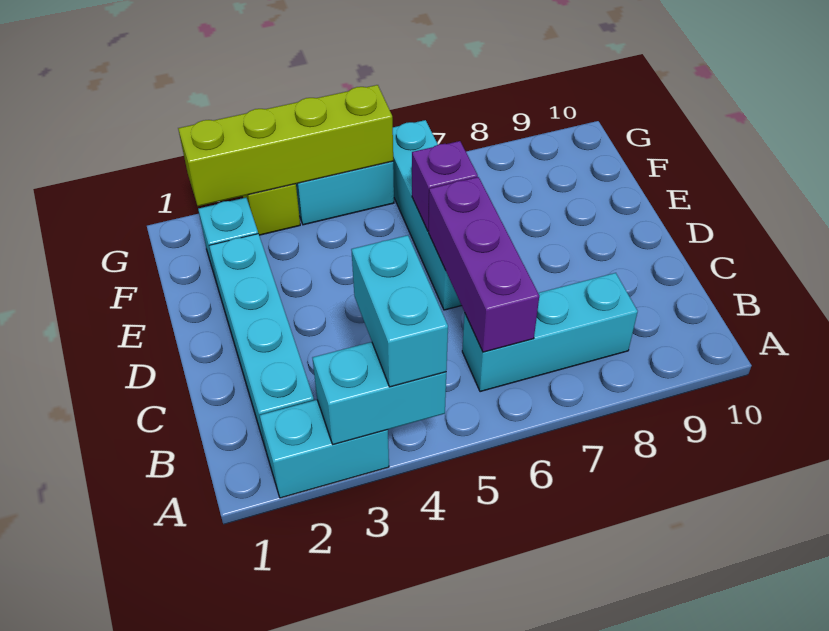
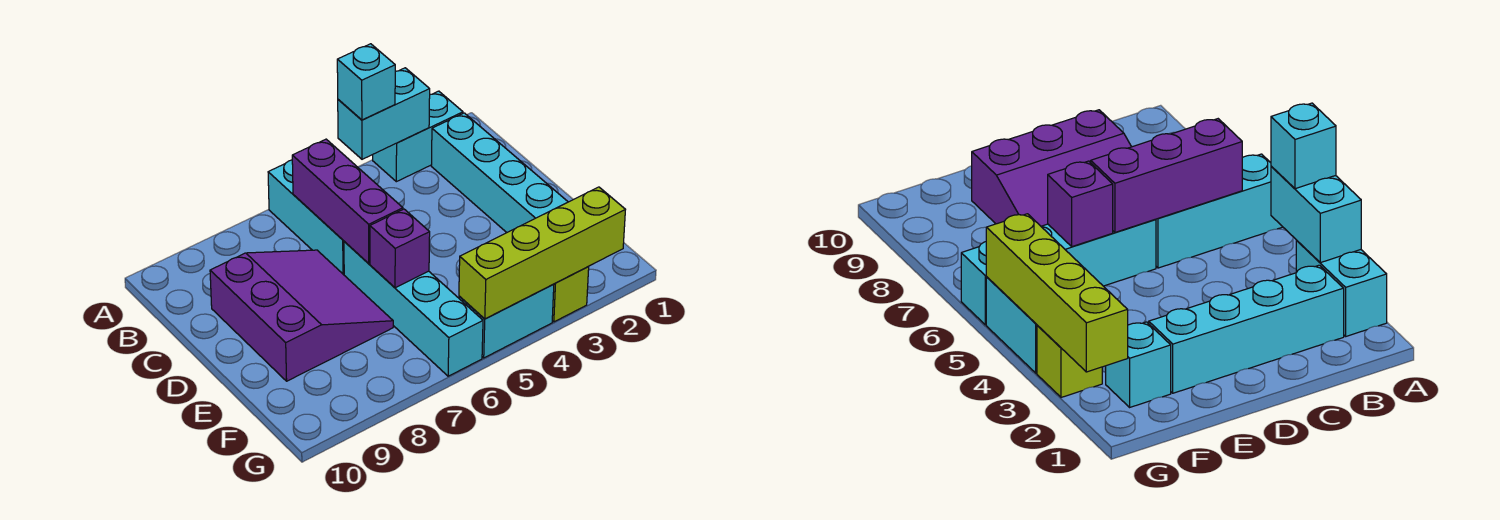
cyan brick A4:B4 level 3 -> cyan brick A4 level 3
cyan brick B6:B8 level 1 -> cyan brick A6:C6 level 1
none -> purple slope C7:E9 level 1 top 9

